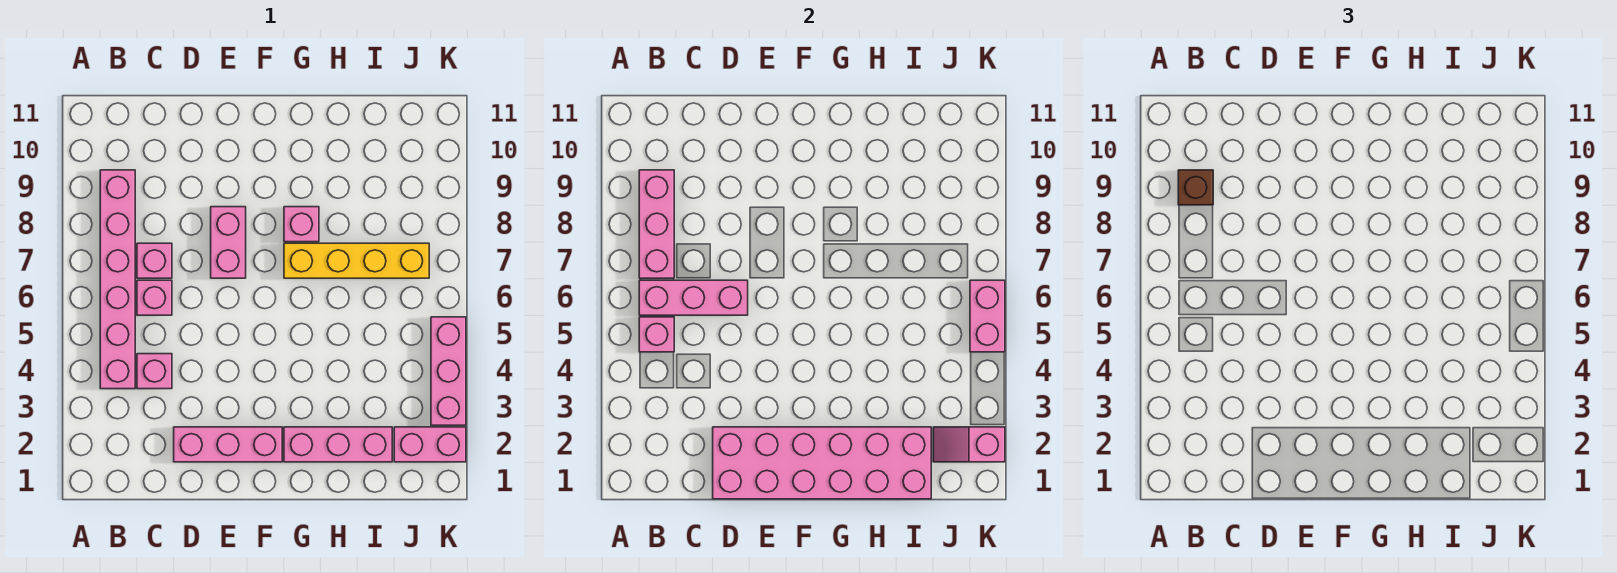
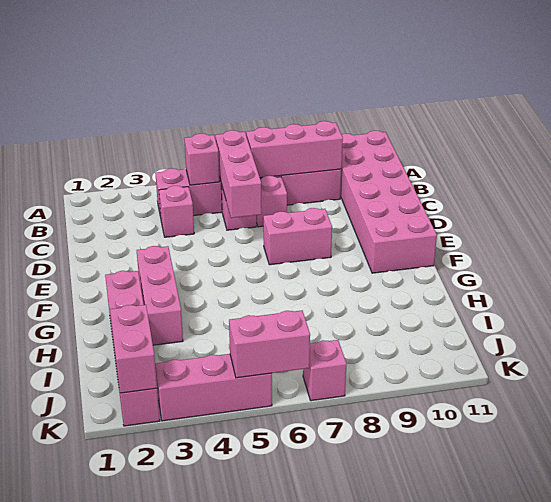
brown brick B9 level 3 -> none
pink brick D1:I2 level 2 -> pink brick A10:F11 level 1
pink brick D2:F2 level 1 -> pink brick F3:H3 level 1
yellow brick G7:J7 level 1 -> none
pink brick G8 level 1 -> pink brick K7 level 1
pink slope J2:K2 level 2 top K -> pink brick J2:K2 level 2

